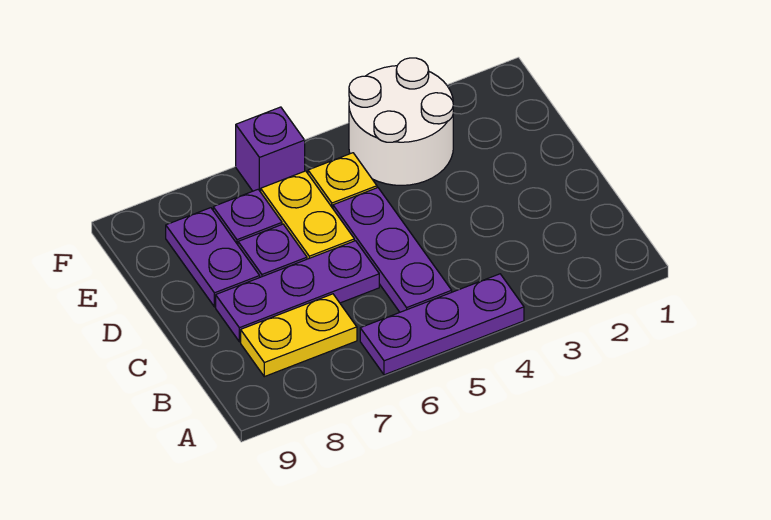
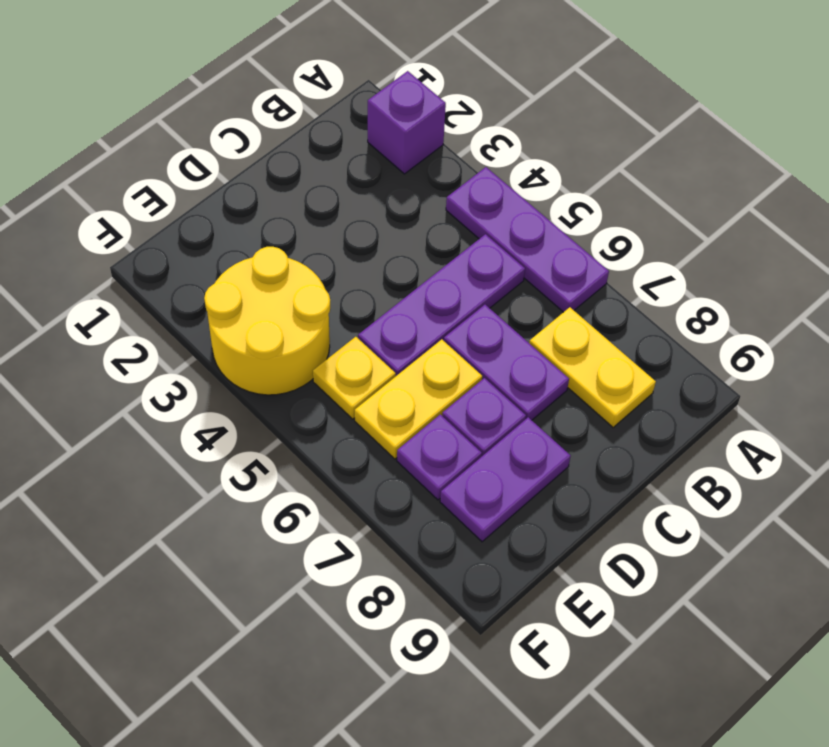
purple plate C6:C8 level 1 -> purple plate C6:C7 level 1
white round brick E3:F4 level 1 -> yellow round brick E3:F4 level 1
purple brick F6 level 1 -> purple brick A2 level 1

